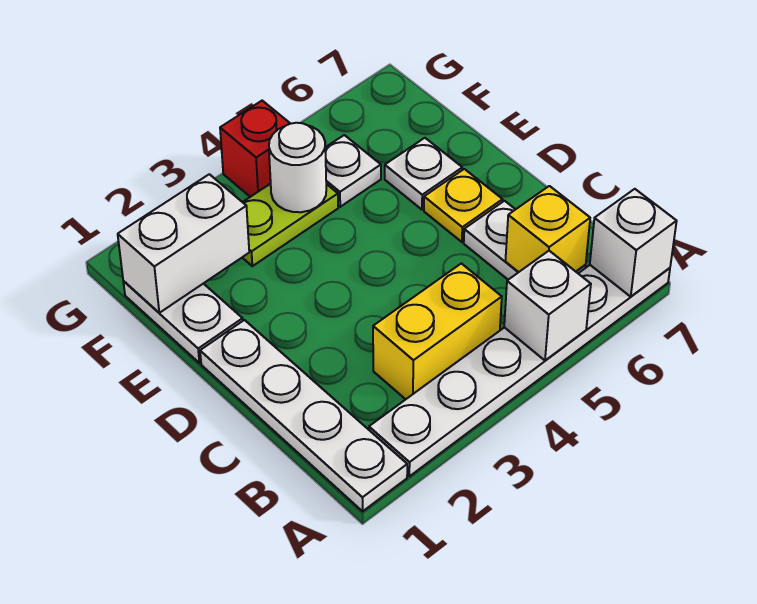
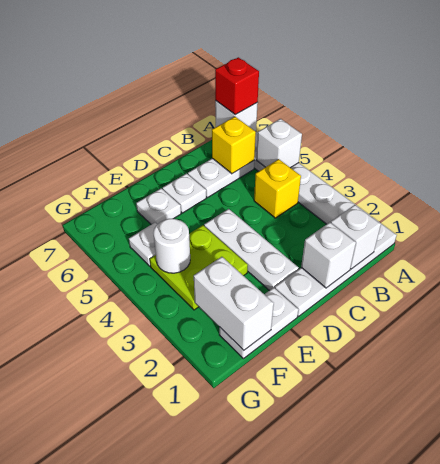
none -> white brick B1 level 2
yellow brick B3:B4 level 1 -> yellow brick B4 level 1
none -> white brick C1 level 2
none -> white plate D2:D4 level 1
yellow plate D6 level 1 -> white plate D6 level 1
lime plate F3:F4 level 1 -> lime plate E3:F4 level 1
red brick G4 level 1 -> red brick A7 level 3

